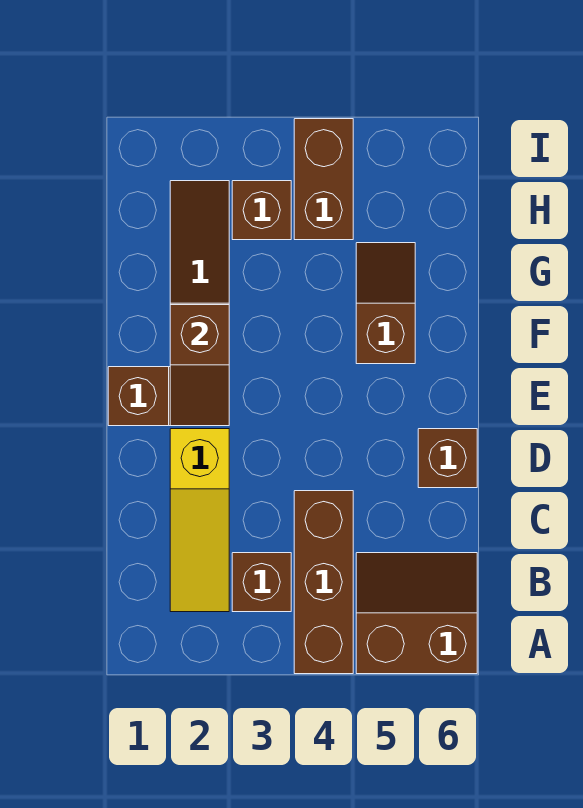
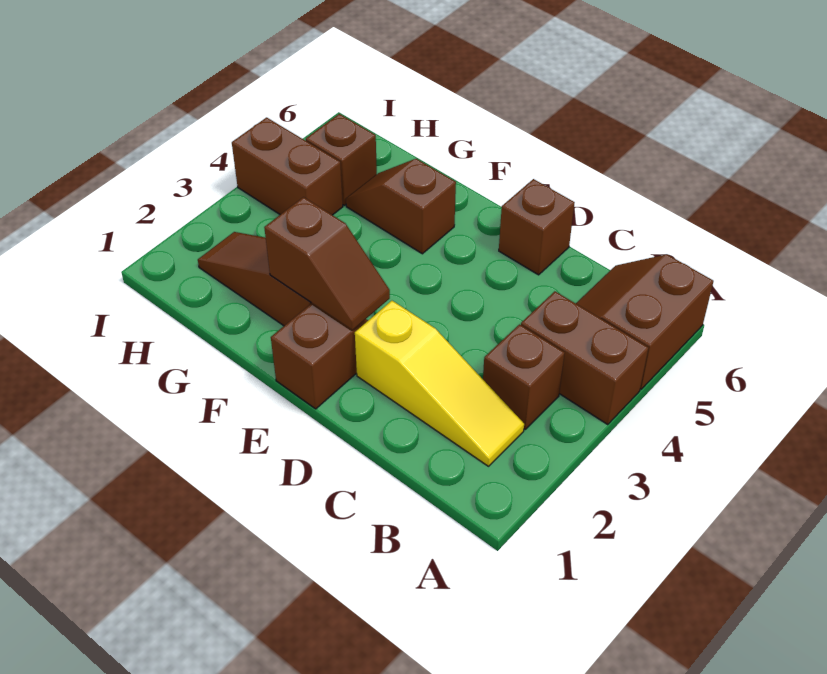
brown brick A4:C4 level 1 -> brown brick A4:B4 level 1
brown brick H3 level 1 -> brown brick H5 level 1

